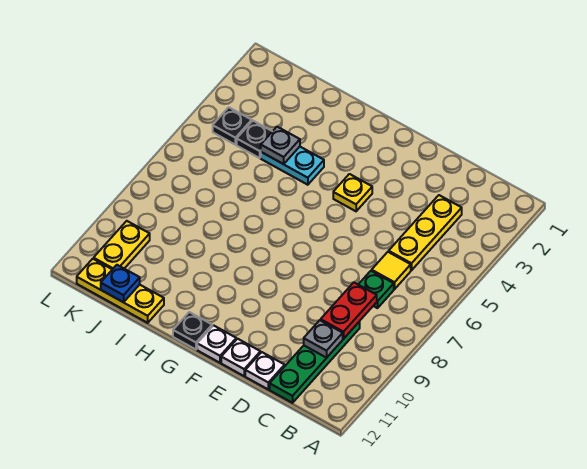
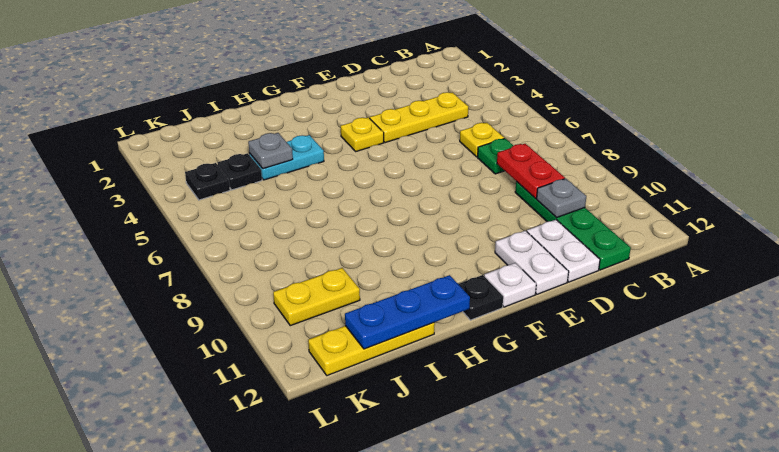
yellow plate C3:C5 level 1 -> yellow plate C4:E4 level 1
yellow tile C6 level 1 -> yellow plate C6 level 1
white plate D12 level 1 -> white plate D11:D12 level 1
white plate E12 level 1 -> white plate E11:E12 level 1
blue plate J12 level 2 -> blue plate H12:J12 level 2
yellow plate K10:K11 level 1 -> yellow plate J10:K10 level 1

